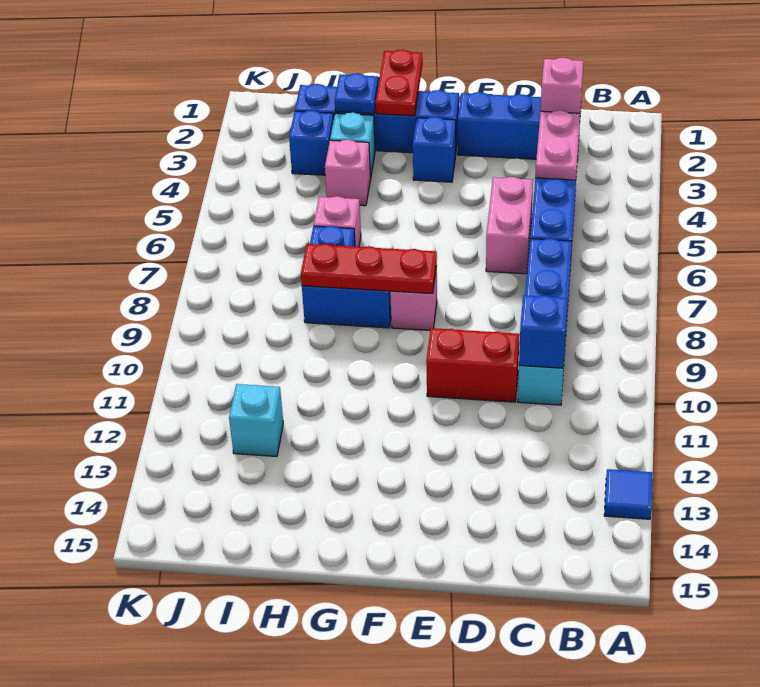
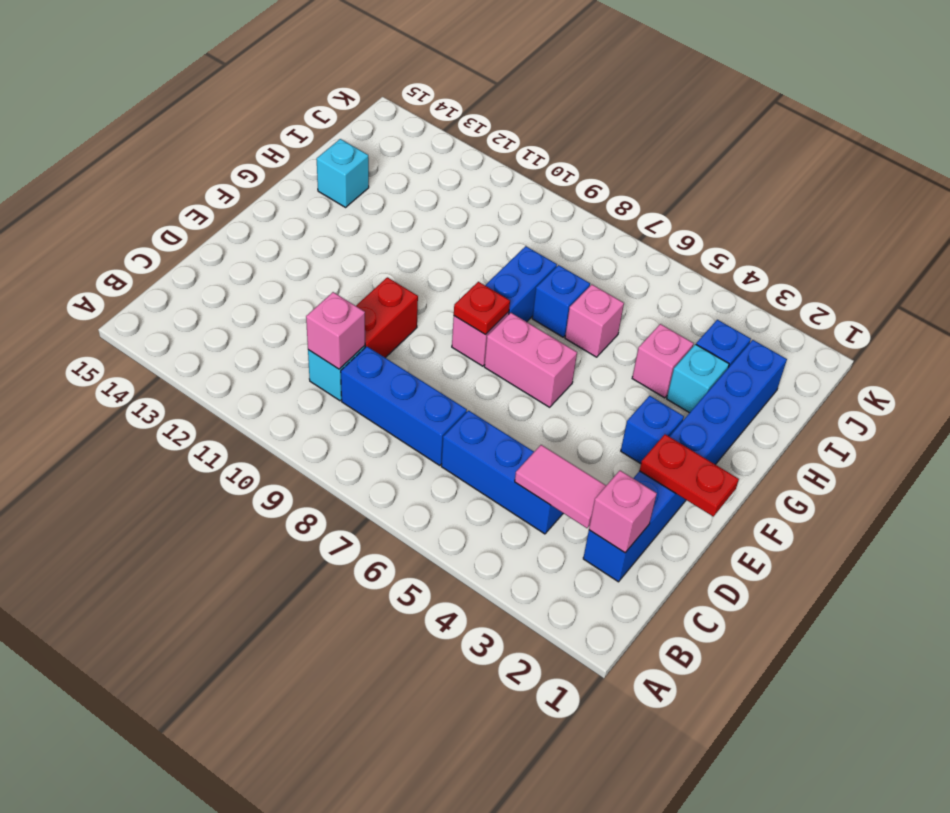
blue tile A13 level 1 -> none
pink plate C3:C4 level 2 -> pink tile C3:C4 level 2
blue brick C10 level 2 -> pink brick C10 level 2
pink brick D5:D6 level 1 -> pink brick F6:F7 level 1
red plate F8:H8 level 2 -> red plate F8 level 2
red plate G1:G2 level 2 -> red plate E1:E2 level 2
blue plate H2 level 2 -> none
cyan brick I12 level 1 -> cyan brick H14 level 1

